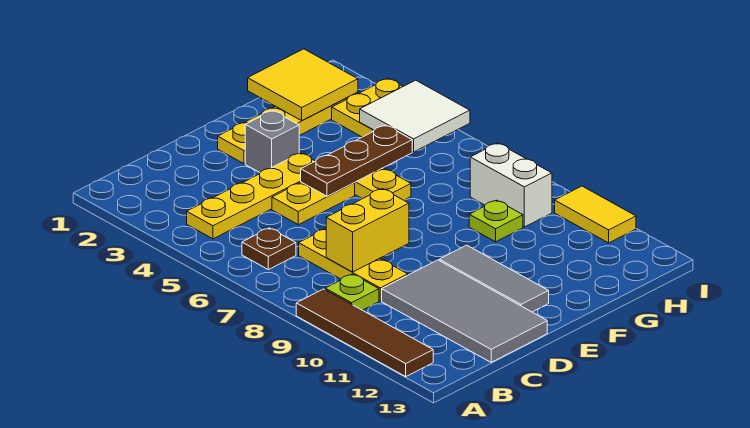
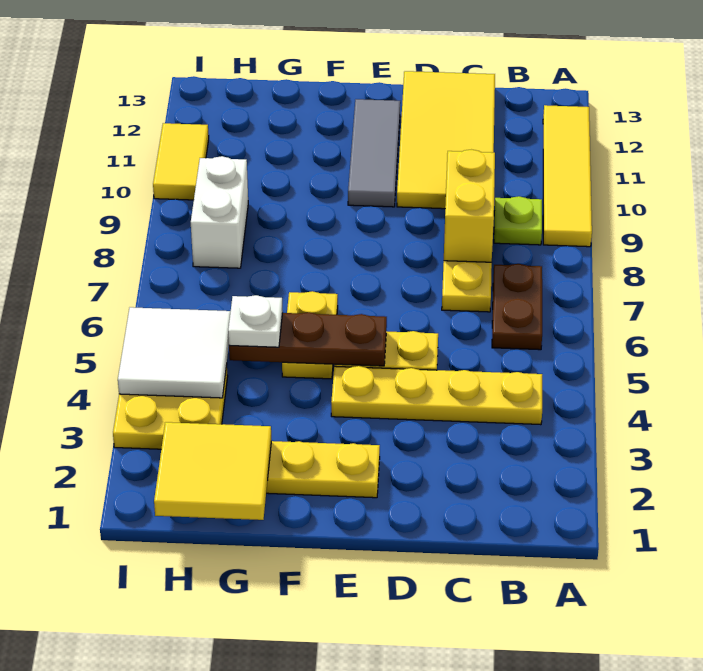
brown tile A9:A12 level 1 -> yellow tile A9:A12 level 1
brown plate B6 level 1 -> brown plate B6:B7 level 1
yellow brick C8:D8 level 2 -> yellow brick C8:C9 level 2
grey tile C10:D13 level 1 -> yellow tile C10:D13 level 1
grey brick E3 level 1 -> none
none -> white plate G5 level 3
lime plate G9 level 1 -> none

